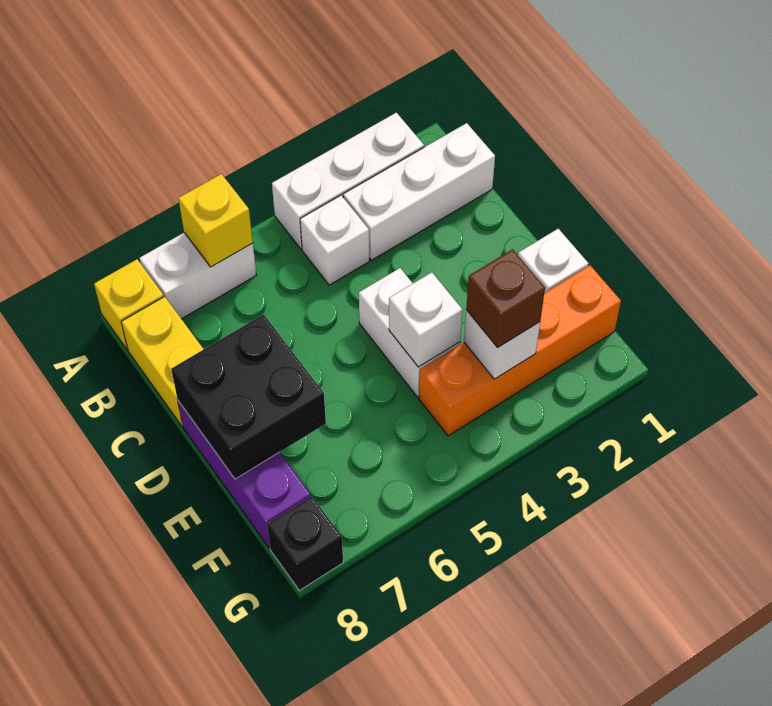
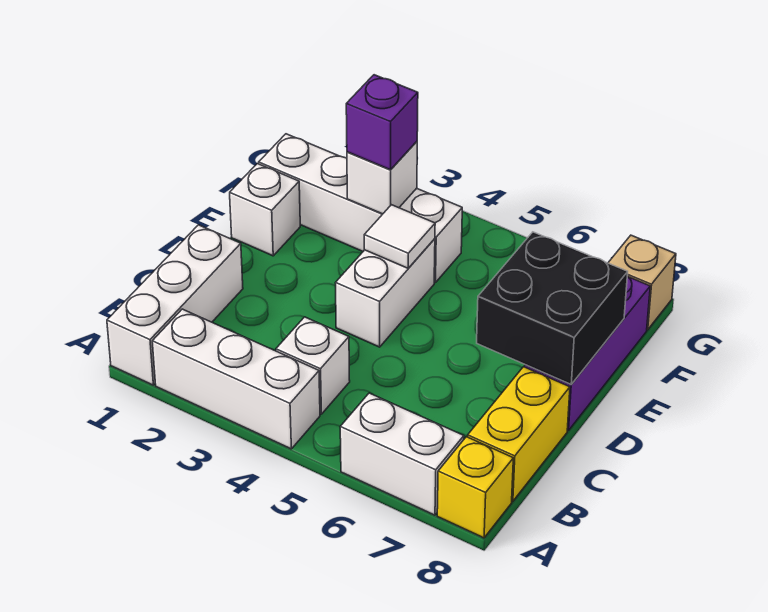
yellow brick A6 level 2 -> none
white brick B1:B3 level 1 -> white brick A1:C1 level 1
white brick E4 level 2 -> white tile E4 level 2
orange brick F1:F4 level 1 -> white brick F1:F4 level 1
brown brick F3 level 3 -> purple brick F3 level 3
black brick G8 level 1 -> tan brick G8 level 1

